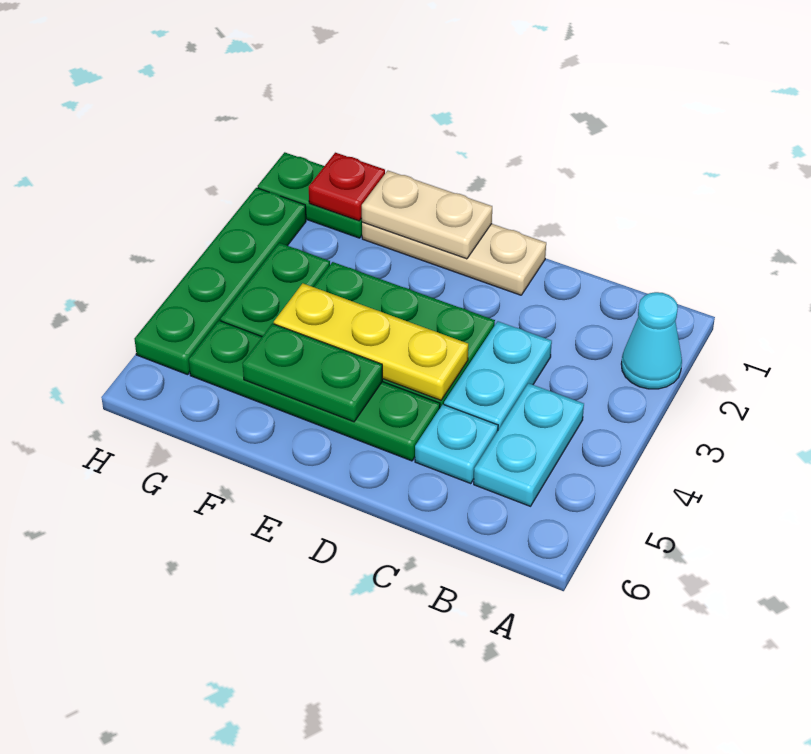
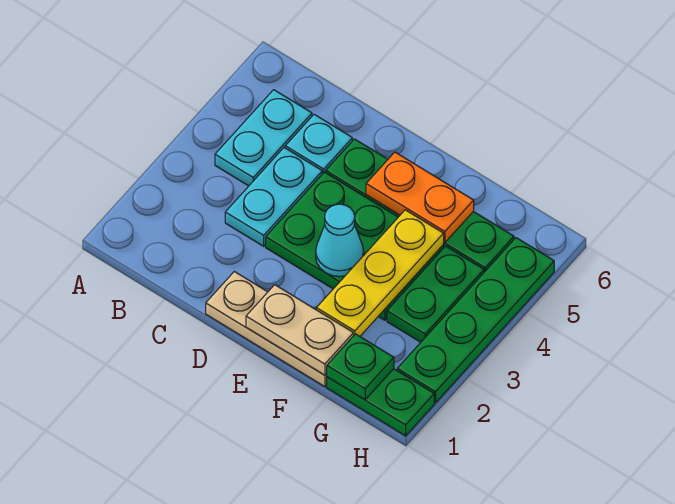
cyan cone A2 level 1 -> cyan cone E3 level 2
yellow plate D4:F4 level 2 -> yellow plate F2:F4 level 2
green plate E5:F5 level 2 -> orange plate E5:F5 level 2
red plate G1 level 2 -> green plate G1 level 2

